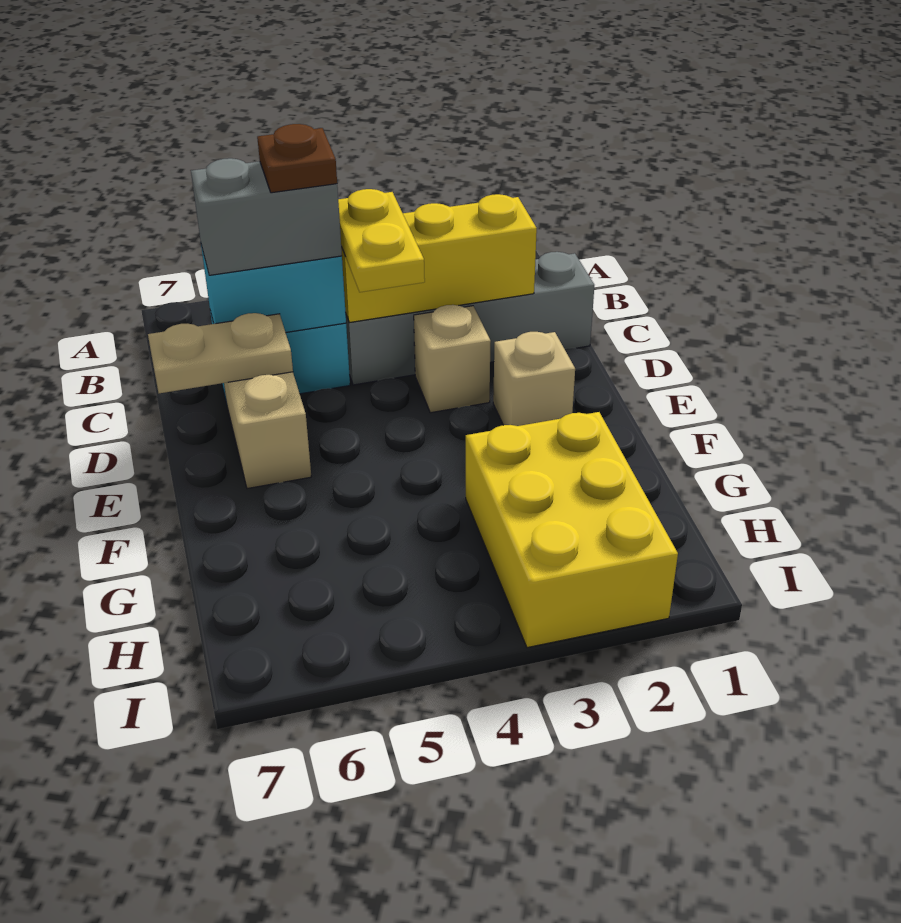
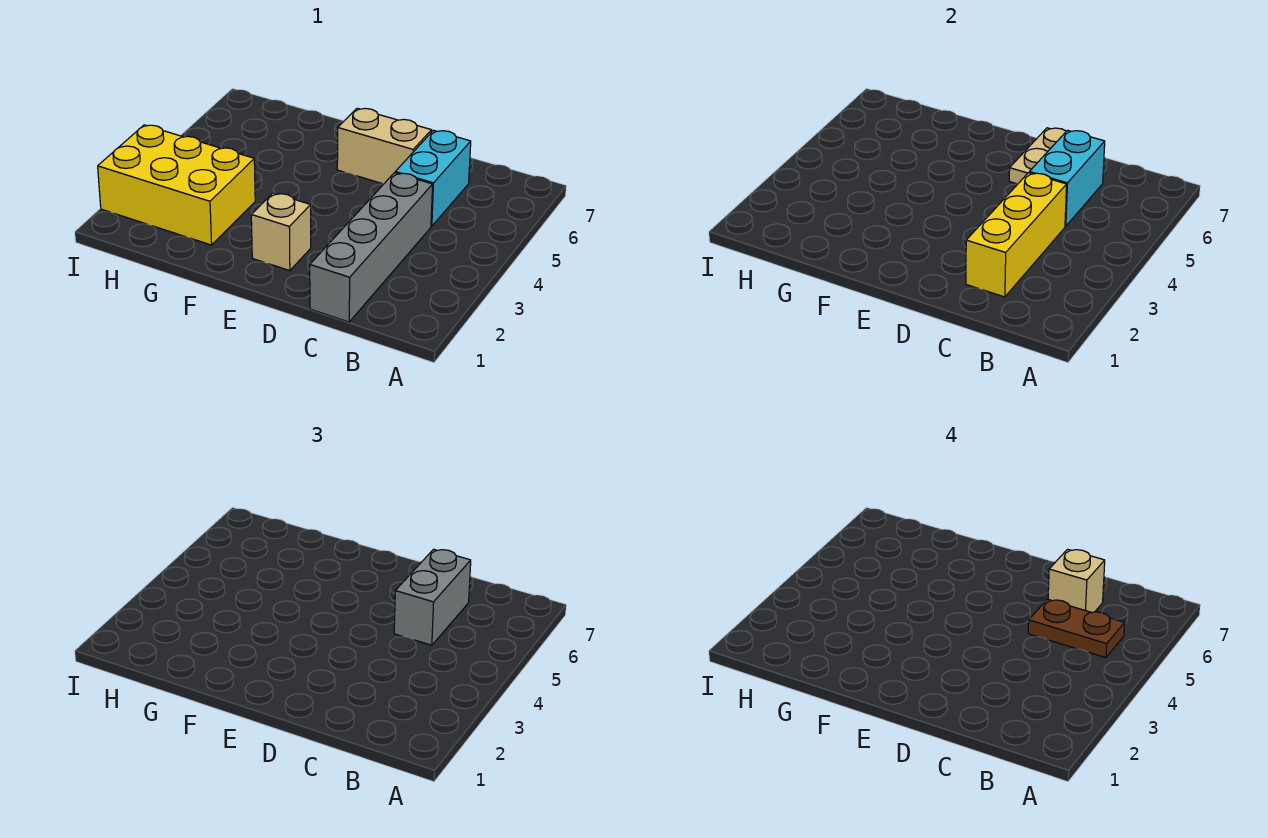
yellow plate C4:D4 level 3 -> none
brown plate C5 level 4 -> brown plate B5:C5 level 4
tan brick D3 level 1 -> tan brick C6 level 4

